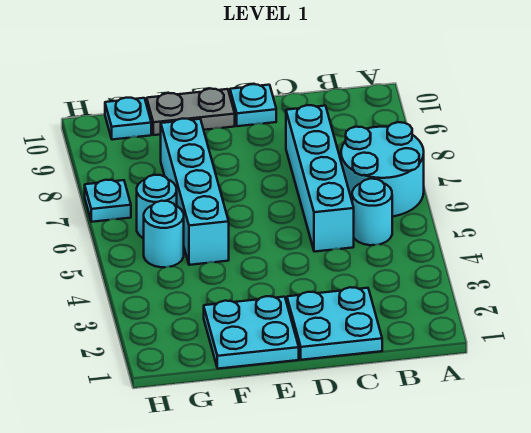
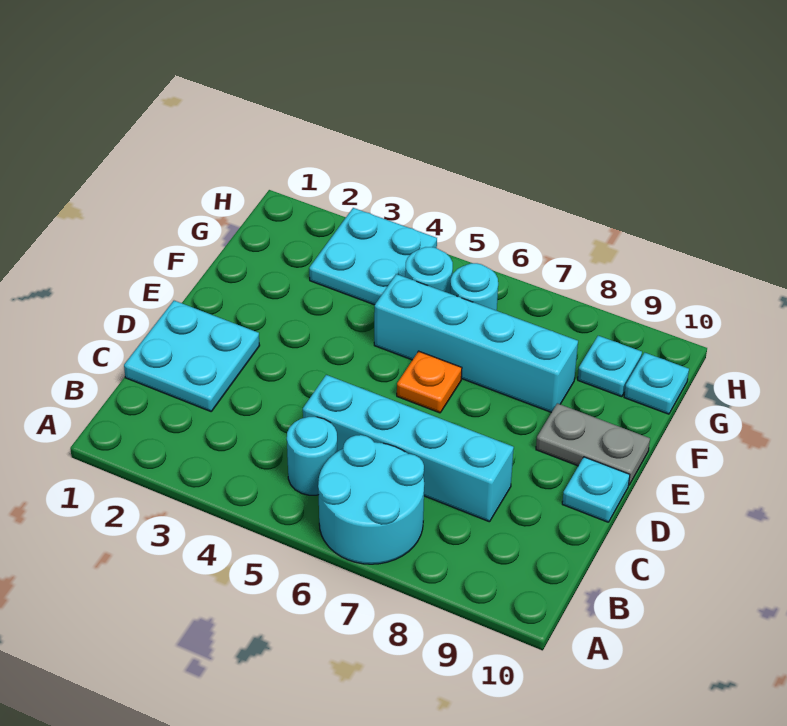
cyan plate E1:F2 level 1 -> cyan plate G3:H4 level 1
none -> orange plate E6 level 1
grey plate E10:F10 level 1 -> grey plate E9:E10 level 1
cyan plate H7 level 1 -> cyan plate G9 level 1

